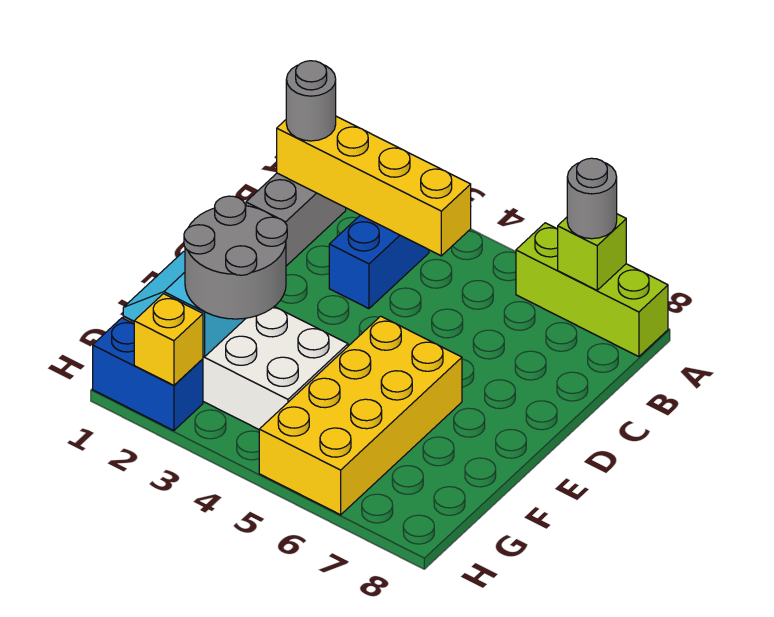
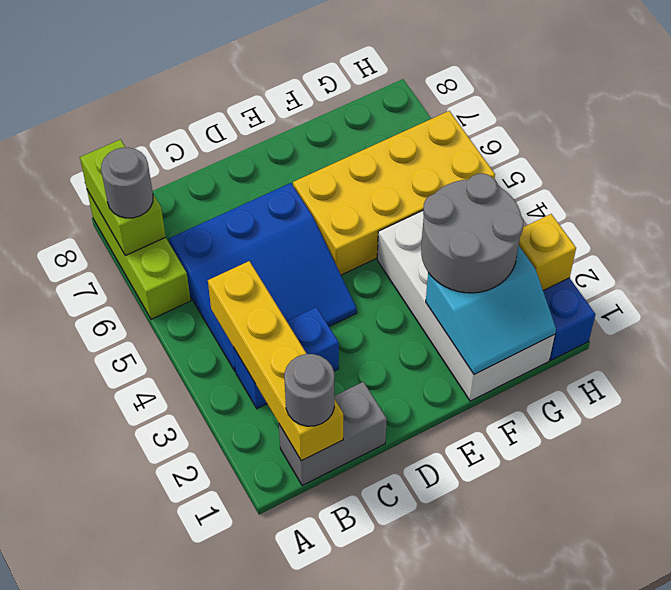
lime brick A7 level 2 -> lime brick A7:A8 level 2
none -> blue slope B4:D6 level 1 top 6

